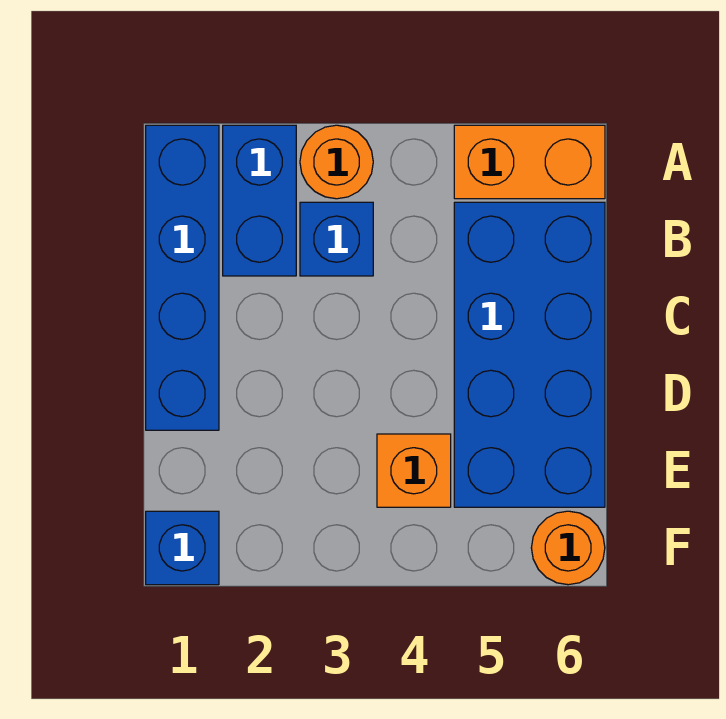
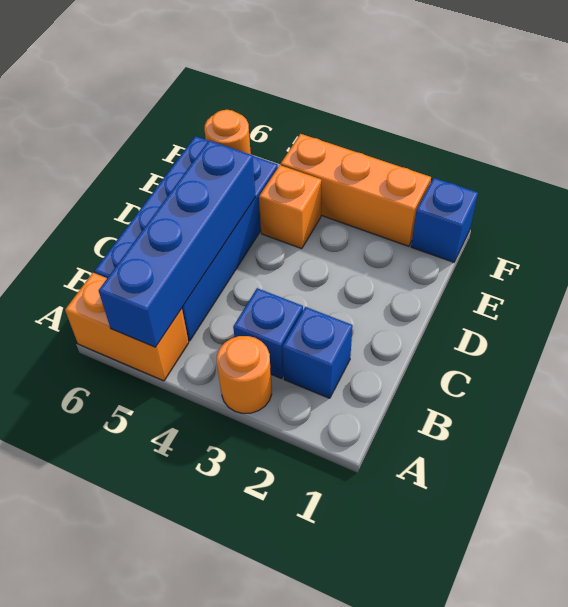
blue brick A1:D1 level 1 -> blue brick A5:D5 level 2
blue brick A2:B2 level 1 -> blue brick B2 level 1
none -> orange brick F2:F4 level 1

